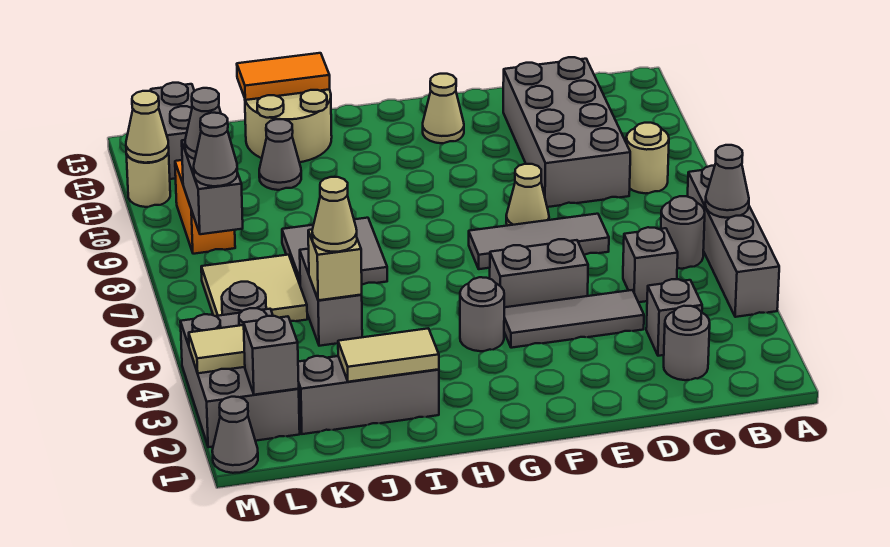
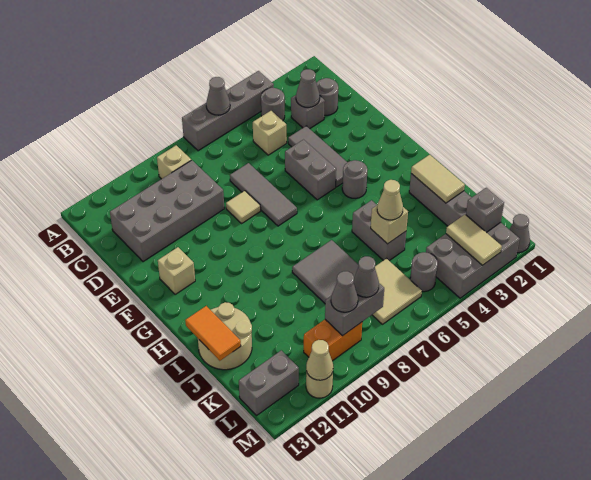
grey round brick B6 level 1 -> grey round brick B4 level 1
tan round brick B9 level 1 -> tan brick B9 level 1
grey brick C5 level 1 -> tan brick C5 level 1
tan cone E8 level 1 -> tan tile E8 level 1
tan cone F12 level 1 -> tan brick F12 level 1
grey brick J5:J6 level 1 -> grey brick I5:J5 level 1
grey cone J11 level 1 -> grey cone C3 level 2

